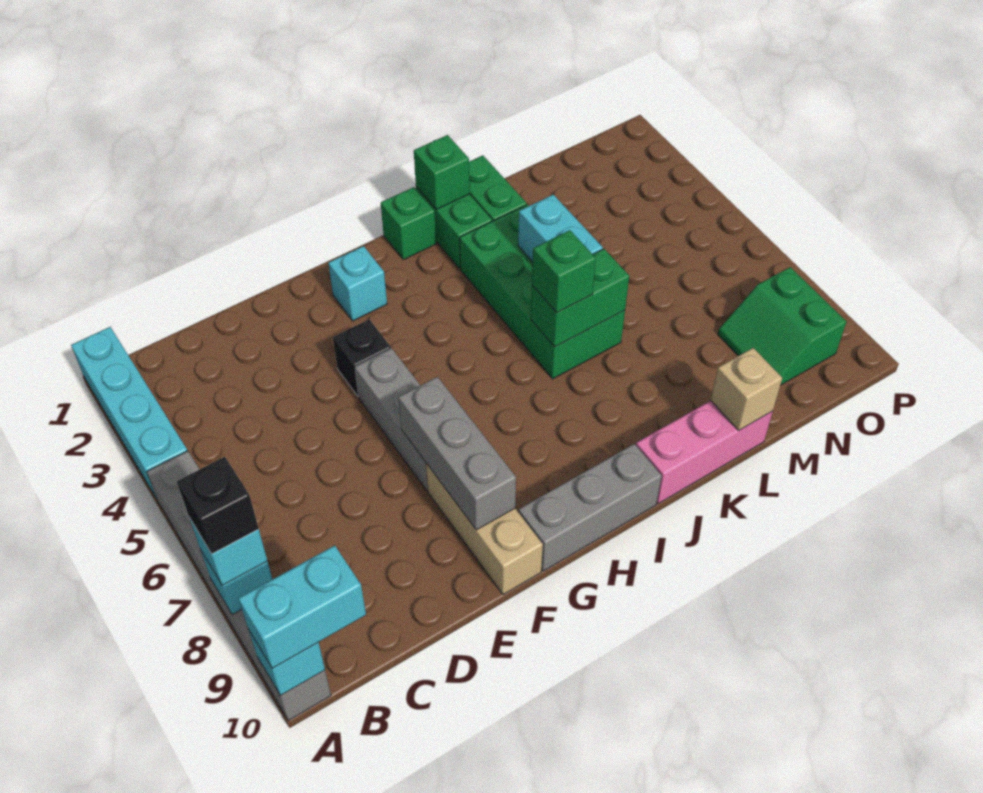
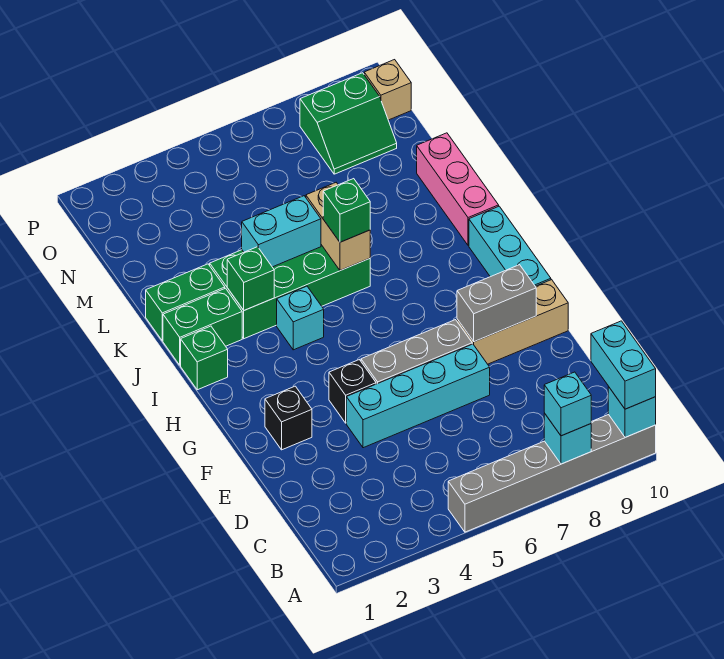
cyan brick A1:A4 level 1 -> cyan brick E4:E7 level 1
black brick A8 level 4 -> black brick F2 level 1
grey brick F7:F9 level 2 -> grey brick F8:F9 level 2
cyan brick G2 level 1 -> cyan brick I4 level 1
grey brick G10:I10 level 1 -> cyan brick G10:I10 level 1
green brick J1 level 2 -> green brick J3 level 2
green brick J6:K6 level 2 -> tan brick J6:K6 level 2
tan brick L10 level 2 -> tan brick O10 level 1

